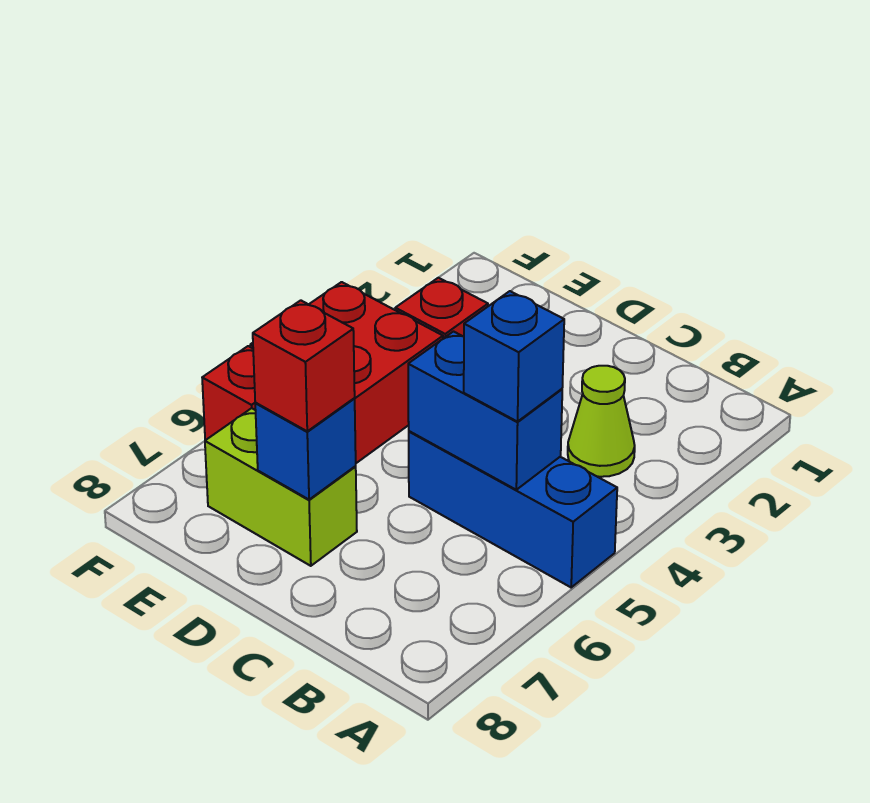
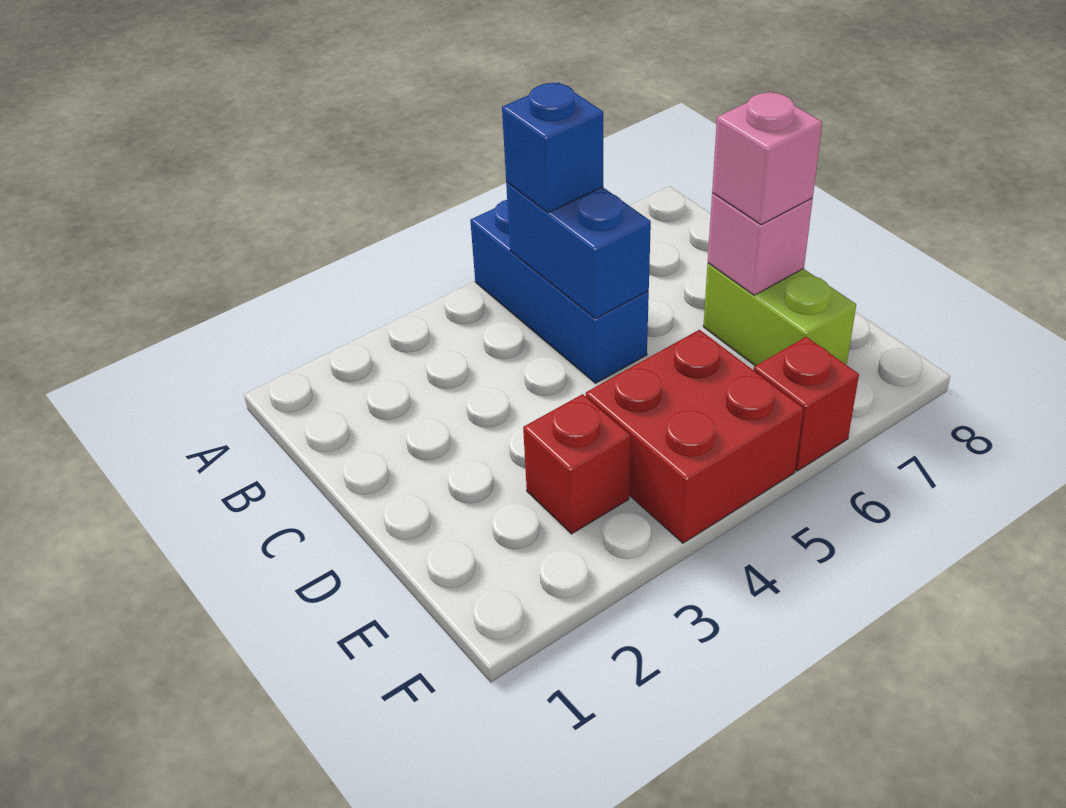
lime cone B3 level 1 -> none
blue brick D7 level 2 -> pink brick D7 level 2
red brick D7 level 3 -> pink brick D7 level 3

